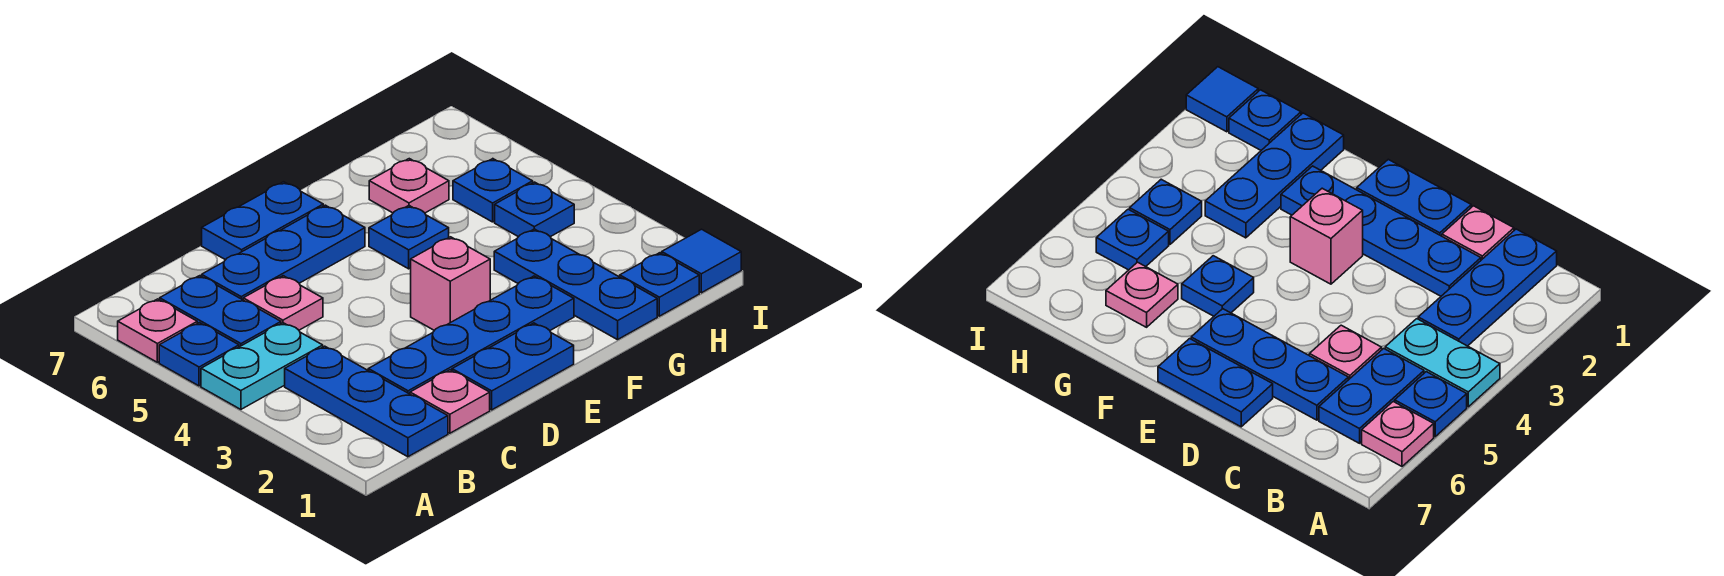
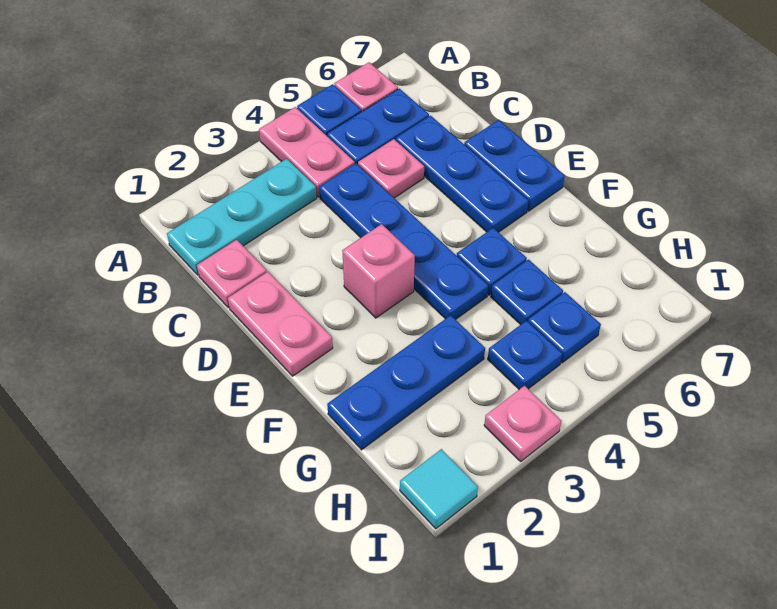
cyan plate A4:B4 level 1 -> pink plate A4:B4 level 1
blue plate B1:B3 level 1 -> cyan plate B1:B3 level 1
blue plate C2:F2 level 1 -> blue plate C4:F4 level 1
blue plate D1:E1 level 1 -> pink plate D1:E1 level 1
pink plate G6 level 1 -> pink plate I3 level 1
blue plate H1 level 1 -> blue plate G5 level 1
blue tile I1 level 1 -> cyan tile I1 level 1

